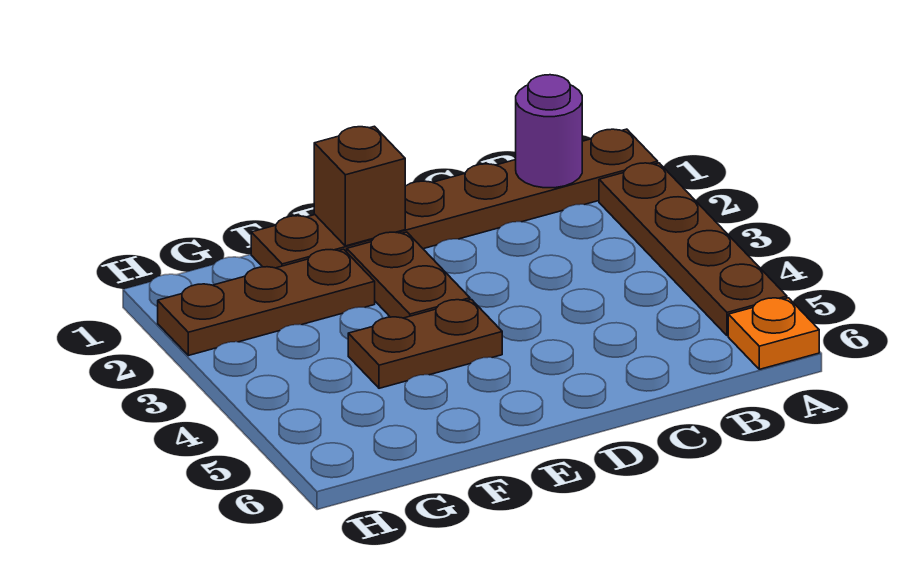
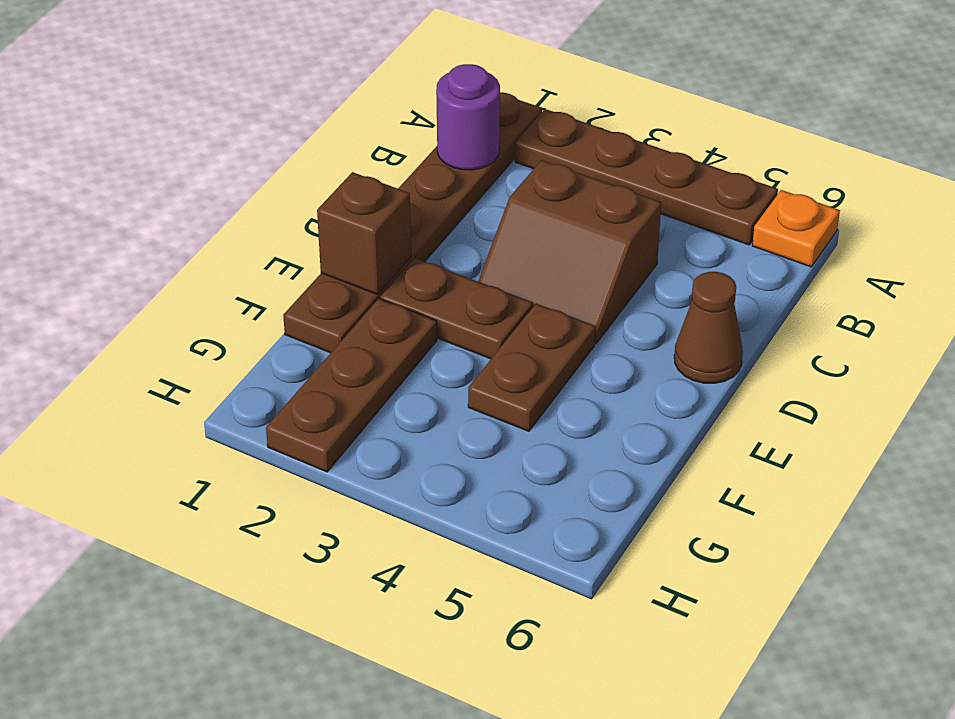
none -> brown slope C3:D4 level 1 top C
none -> brown cone D6 level 1

